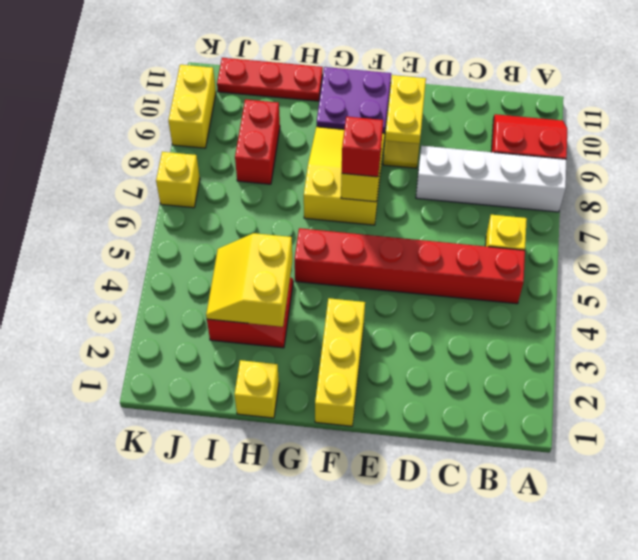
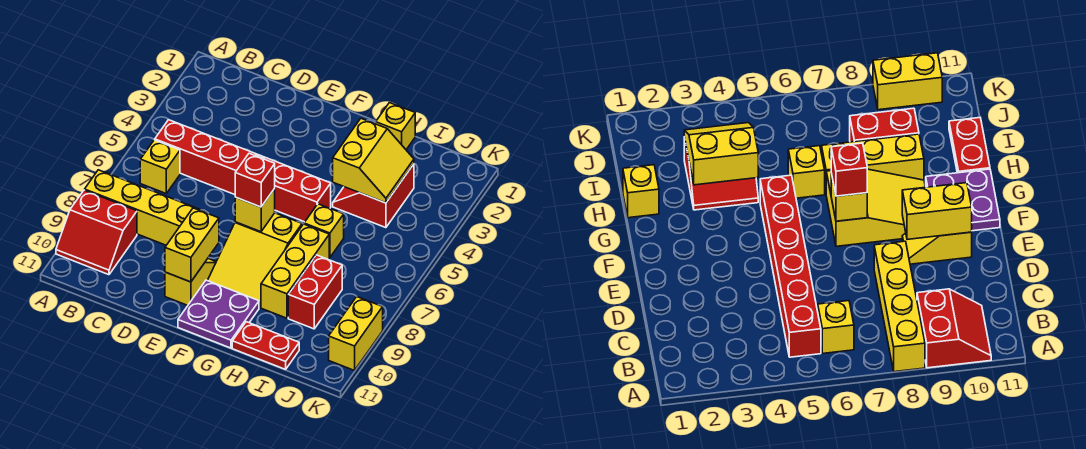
white brick A8:D8 level 1 -> yellow brick A8:D8 level 1
yellow plate E9:E10 level 2 -> yellow brick E9:E10 level 2
yellow brick F1:F3 level 1 -> yellow brick H7:H9 level 1
red plate H11:J11 level 1 -> red plate H11:I11 level 1
yellow brick K7 level 1 -> yellow brick H6 level 1

